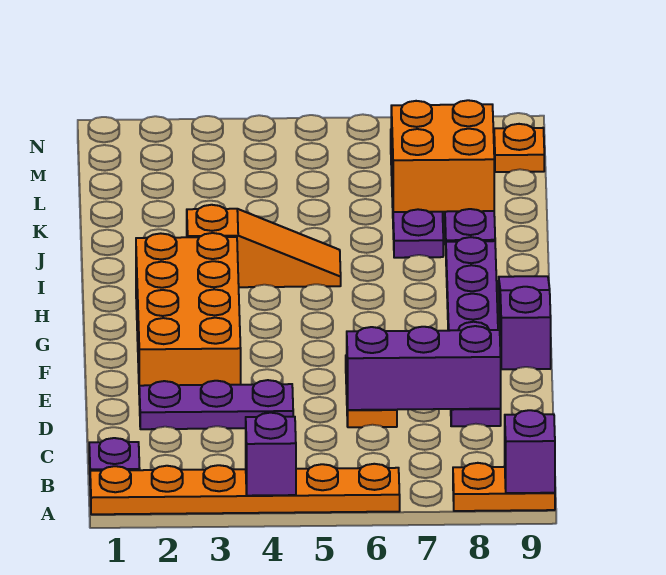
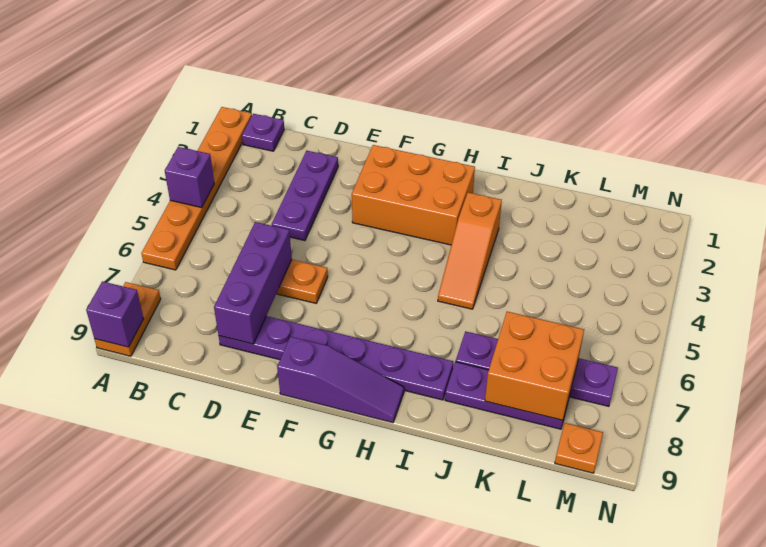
orange brick E2:H3 level 1 -> orange brick F2:H3 level 1

